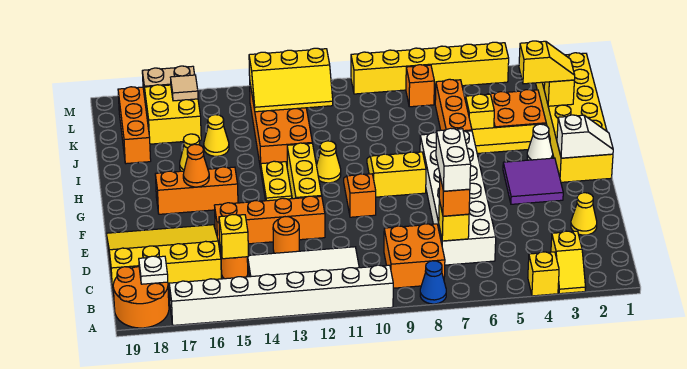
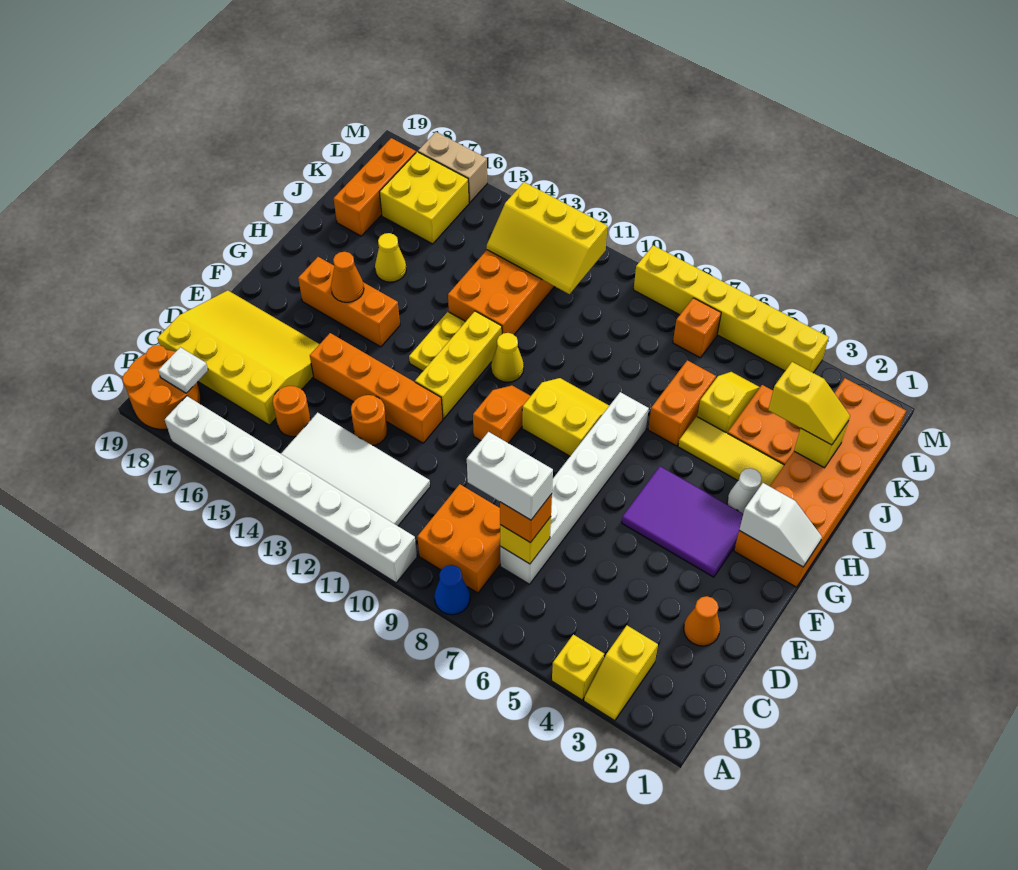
white brick C6:H7 level 1 -> white brick C7:H7 level 1
white brick C7:D7 level 4 -> white brick C7:C8 level 4
yellow brick C15 level 2 -> none
yellow cone D2 level 1 -> orange cone D2 level 1
purple tile F3:G4 level 1 -> purple tile F3:G5 level 1
yellow brick G1:L2 level 1 -> orange brick G1:L2 level 1
orange brick I6:K6 level 1 -> orange brick I6:J6 level 1
yellow cone J15 level 1 -> none
tan tile L16 level 2 -> none

